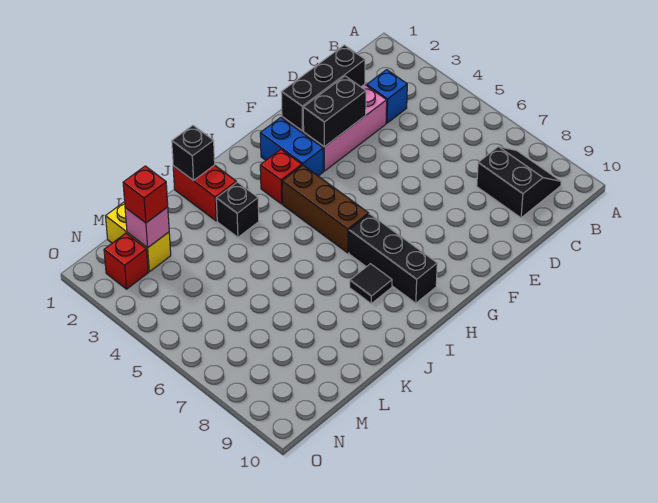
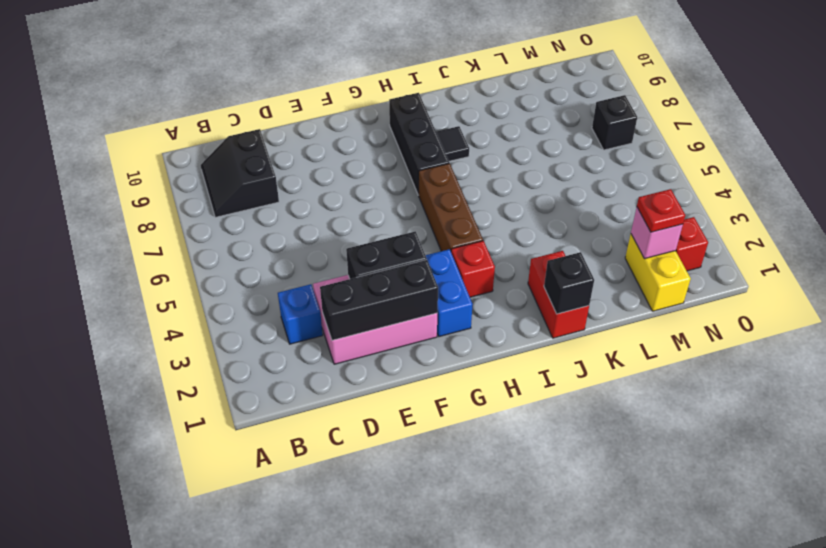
black brick J3 level 1 -> black brick N7 level 1
red brick M2 level 3 -> red plate M2 level 3

